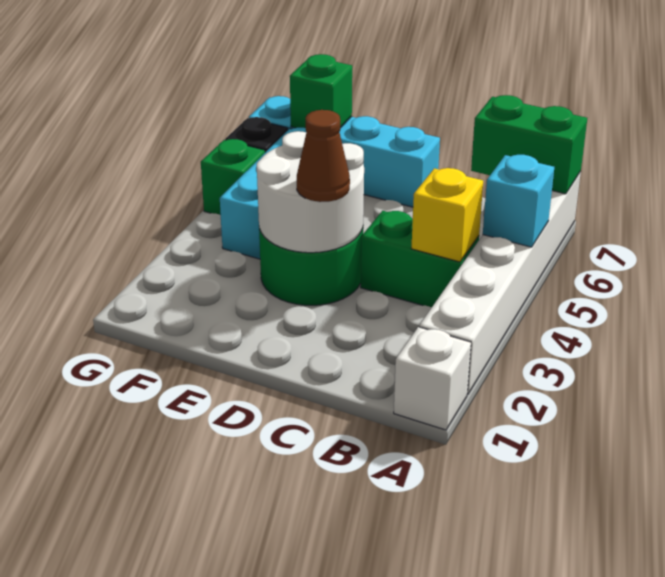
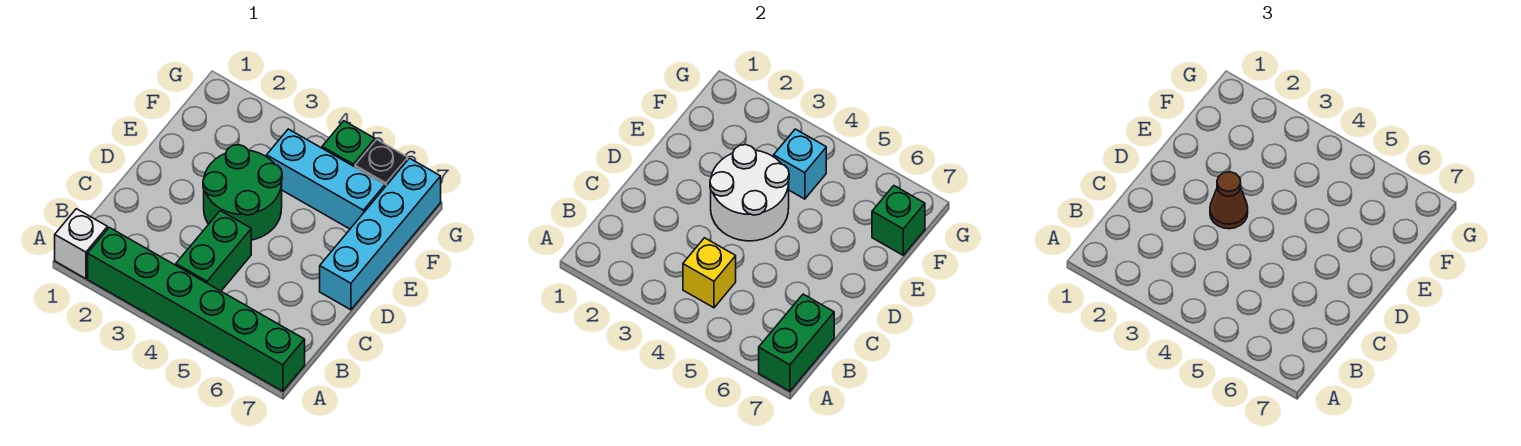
white brick A2:A7 level 1 -> green brick A2:A7 level 1
cyan brick A5 level 2 -> cyan brick F4 level 2

